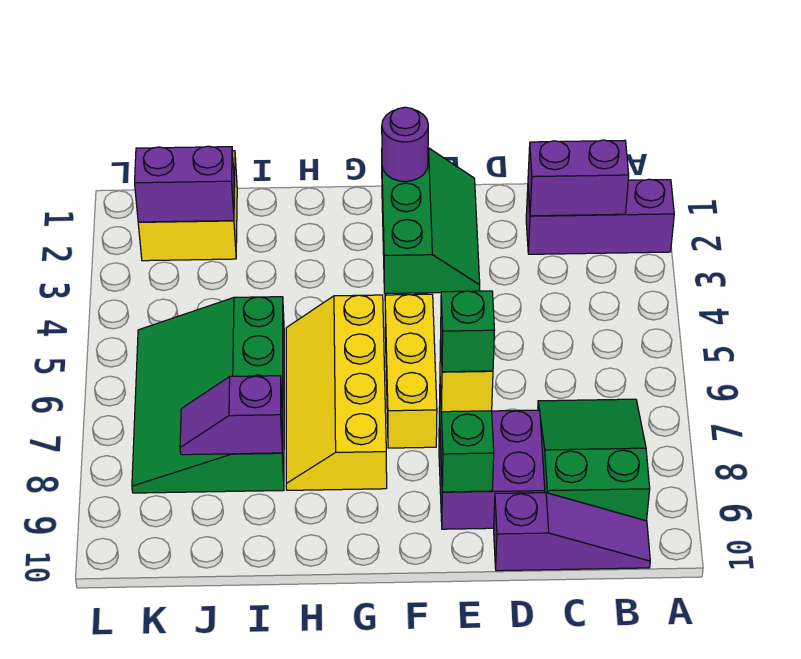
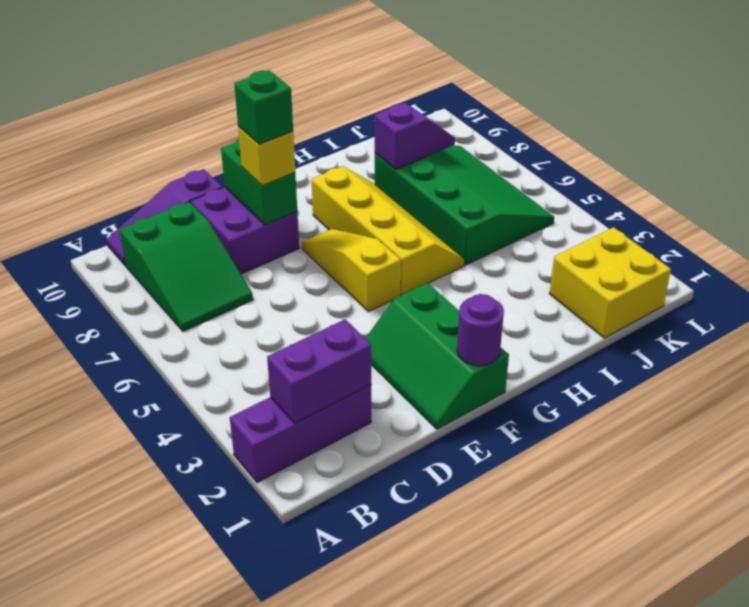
yellow brick F5:F7 level 1 -> yellow slope F5:F7 level 1 top 5
purple brick J2:K2 level 2 -> none

